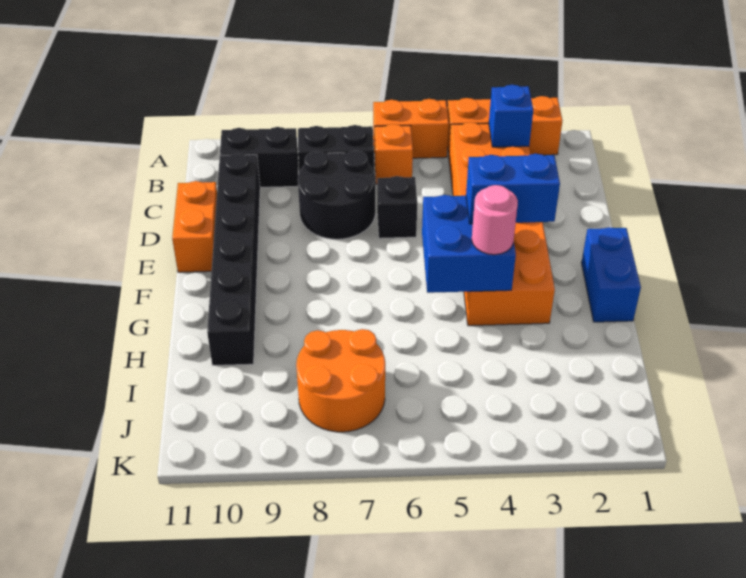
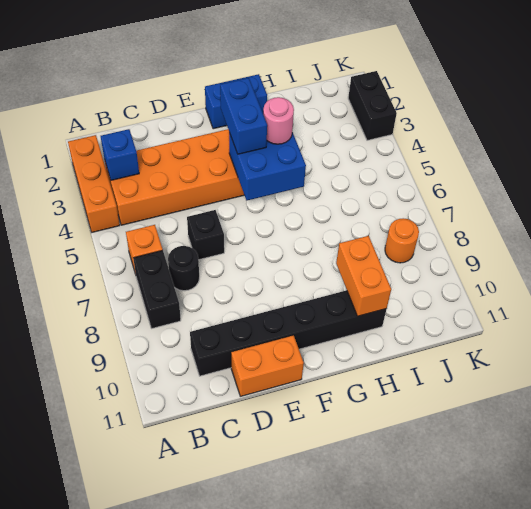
orange brick A5:A6 level 1 -> orange brick H9:H10 level 2
black brick B9:B10 level 1 -> black brick K2:K3 level 1
black round brick C7:D8 level 1 -> black round brick C7 level 1
orange round brick I7:J8 level 1 -> orange round brick J8 level 1

